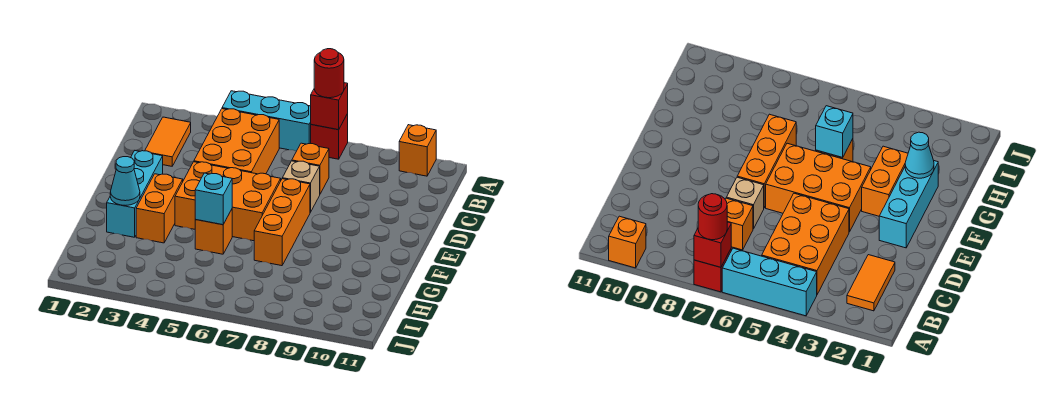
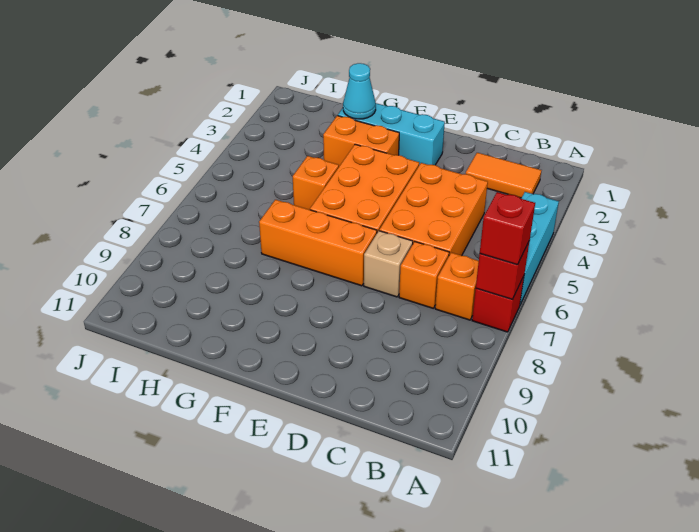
red round brick A7 level 3 -> red brick A7 level 3
orange brick A10 level 1 -> orange brick B7 level 1
orange brick B4:D5 level 1 -> orange brick C4:D6 level 1
cyan brick G5 level 2 -> none

